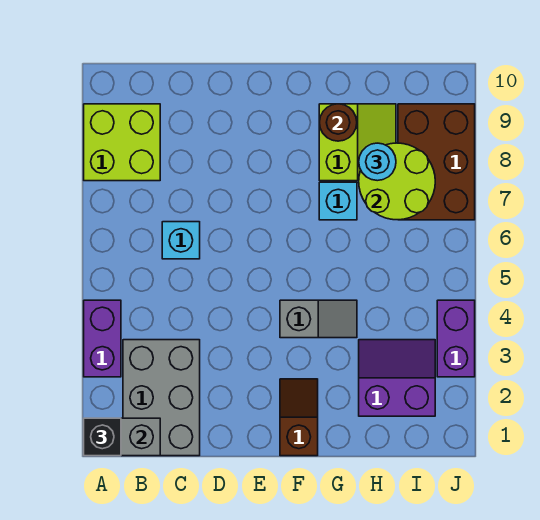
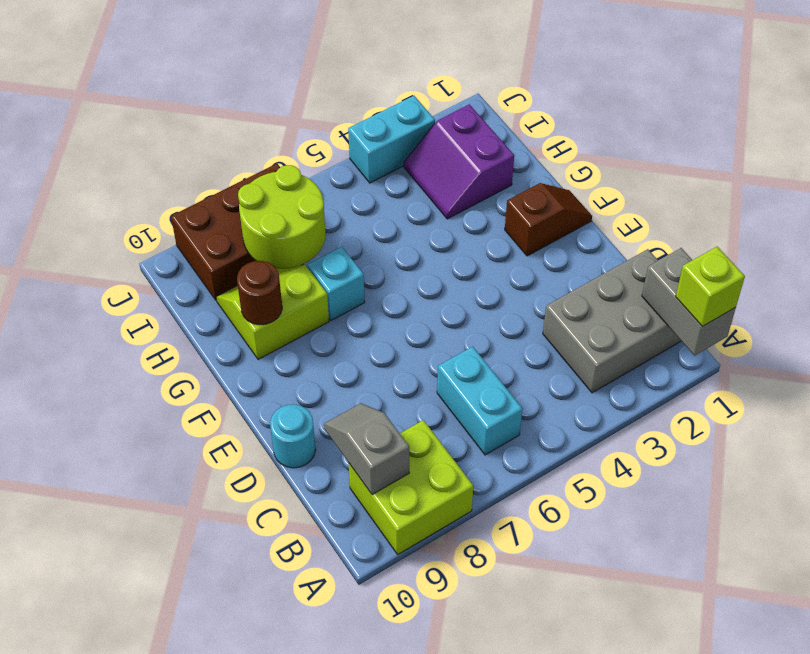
black brick A1 level 3 -> lime brick A1 level 3
purple brick A3:A4 level 1 -> none
cyan brick C6 level 1 -> cyan brick B6:C6 level 1
brown slope F1:F2 level 1 top 1 -> brown slope F1:F2 level 1 top 2
grey slope F4:G4 level 1 top F -> grey slope B9:C9 level 2 top B
cyan round brick H8 level 3 -> cyan round brick D10 level 1
purple brick J3:J4 level 1 -> cyan brick J3:J4 level 1

